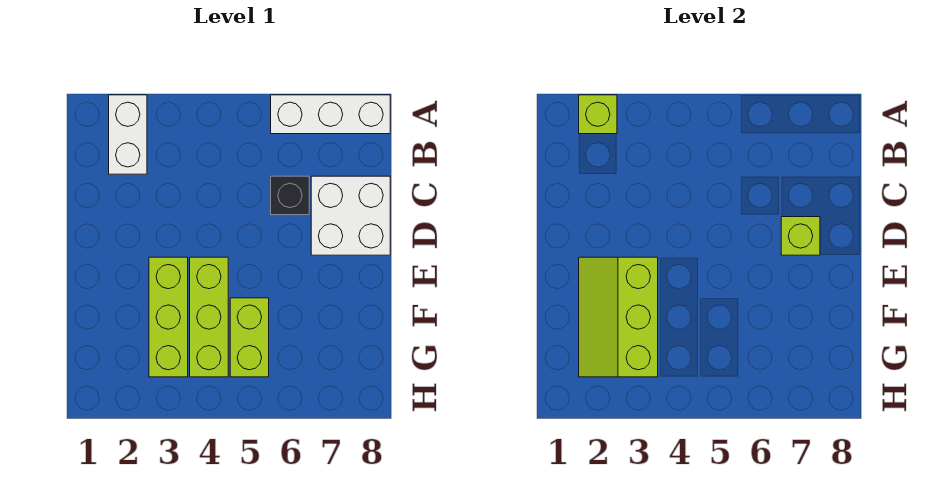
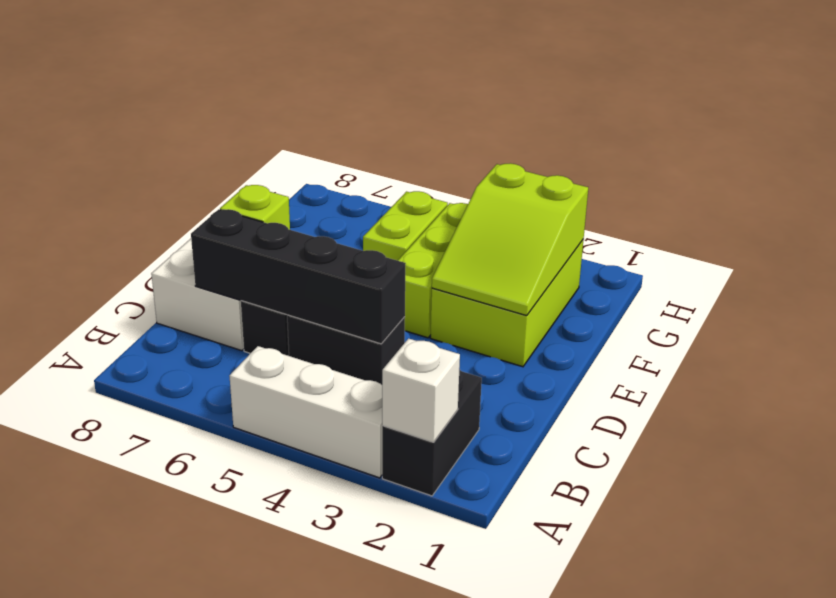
white brick A2:B2 level 1 -> black brick A2:B2 level 1
lime brick A2 level 2 -> white brick A2 level 2
white brick A6:A8 level 1 -> white brick A3:A5 level 1
none -> black brick C4:C5 level 1
none -> black brick C4:C7 level 2
lime slope E2:G3 level 2 top 3 -> lime slope E2:G3 level 2 top G
lime brick E3:G3 level 1 -> lime brick E2:G3 level 1

